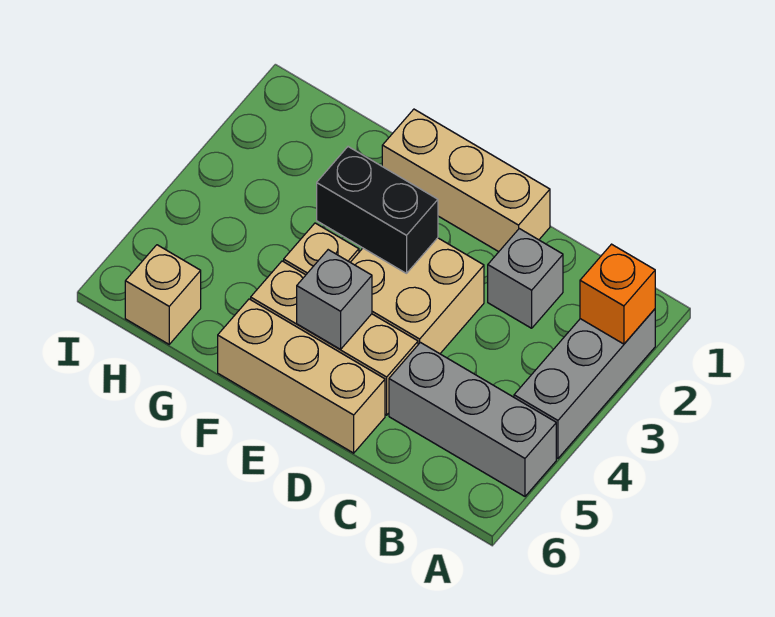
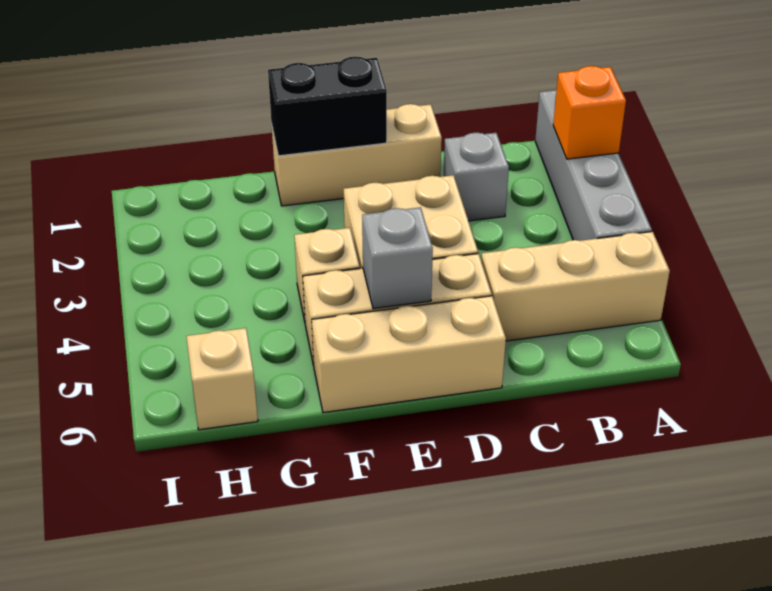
grey brick A2:A4 level 1 -> grey brick A1:A4 level 1
grey brick A5:C5 level 1 -> tan brick A5:C5 level 1
black brick E3:F3 level 2 -> black brick E1:F1 level 2

